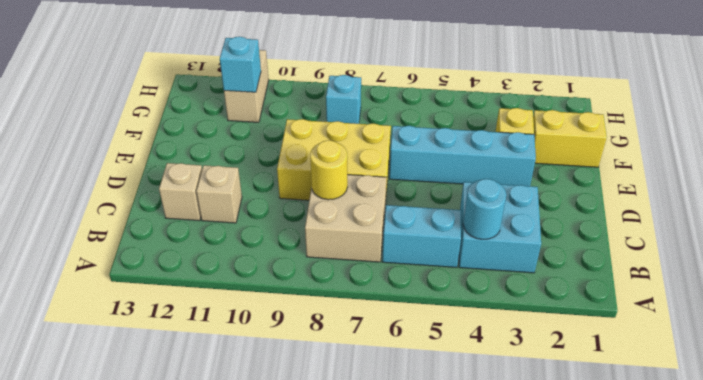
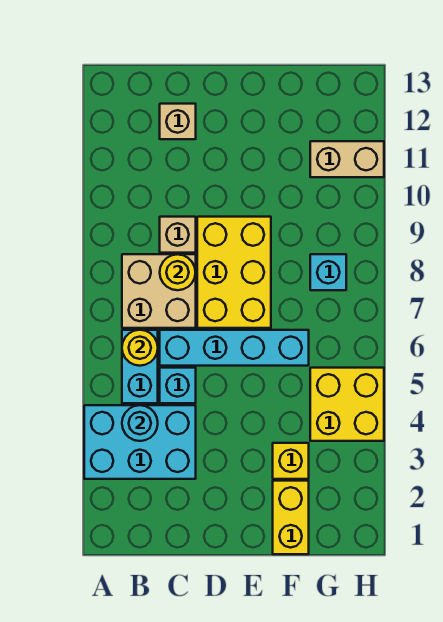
cyan brick B3:C4 level 1 -> cyan brick A3:C4 level 1
none -> yellow round brick B6 level 2
tan brick C11 level 1 -> tan brick C9 level 1
cyan brick E3:E6 level 1 -> cyan brick C6:F6 level 1
none -> yellow brick G4:H5 level 1
cyan brick G11 level 2 -> cyan brick C5 level 1

